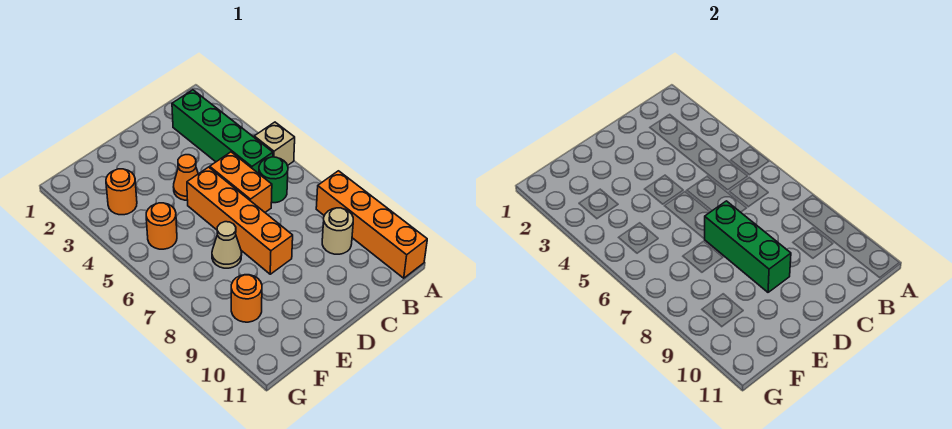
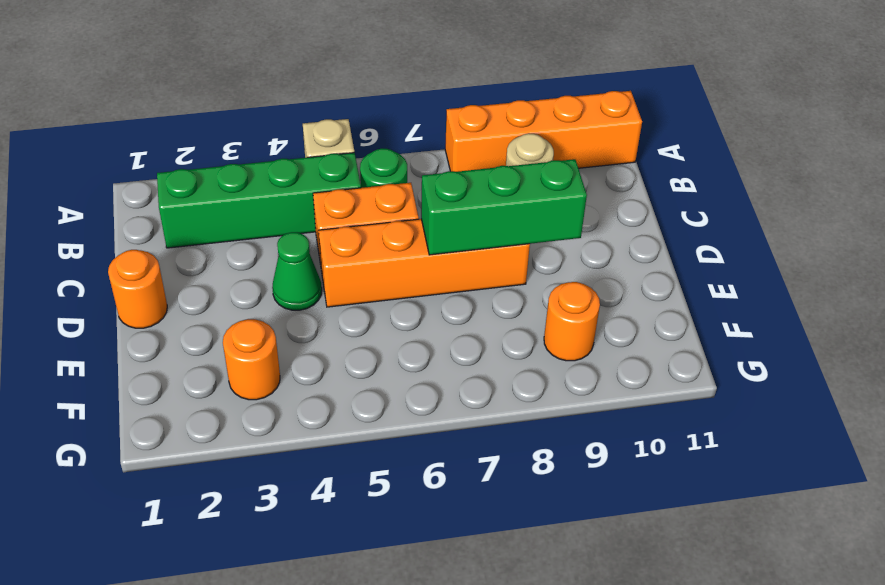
orange cone D4 level 1 -> green cone D4 level 1
tan cone E7 level 1 -> none
orange round brick F5 level 1 -> orange round brick D1 level 1

